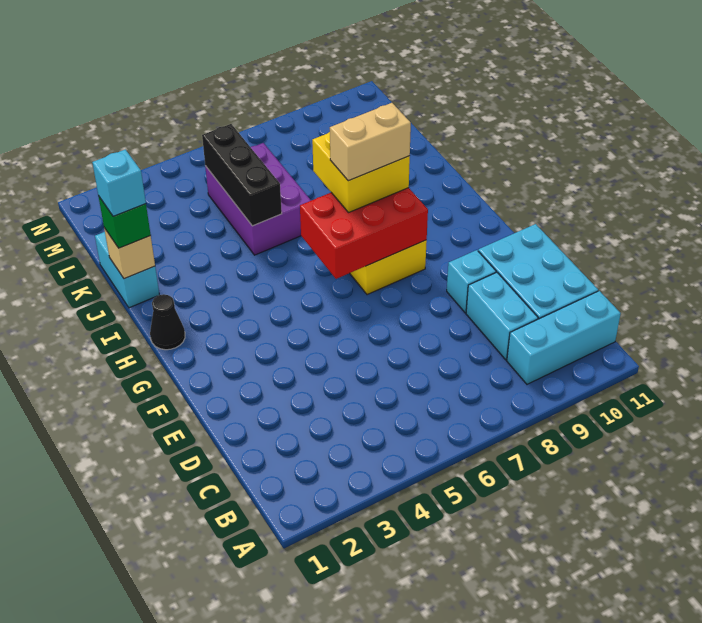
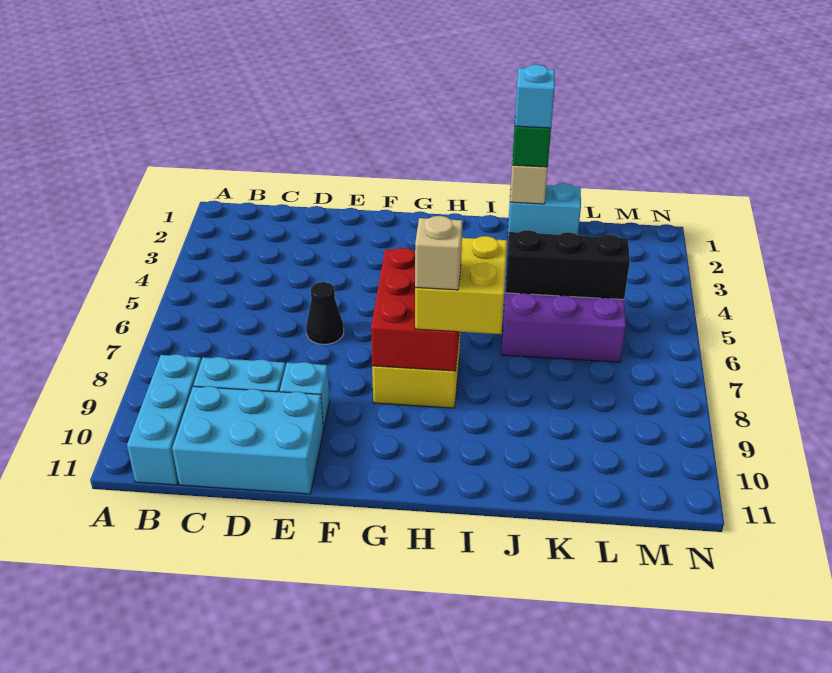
black cone H1 level 1 -> black cone E6 level 1
tan brick H7:H8 level 4 -> tan brick H8 level 4

